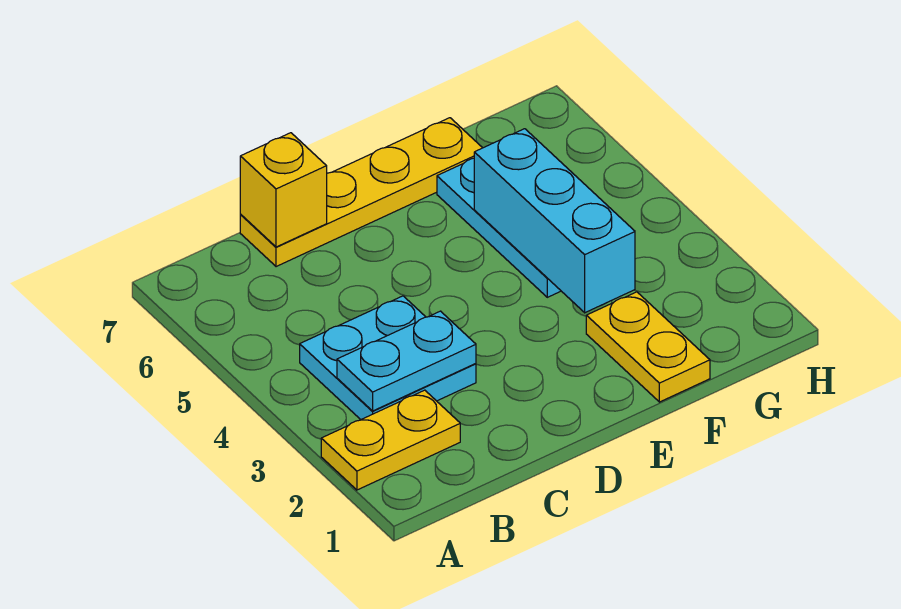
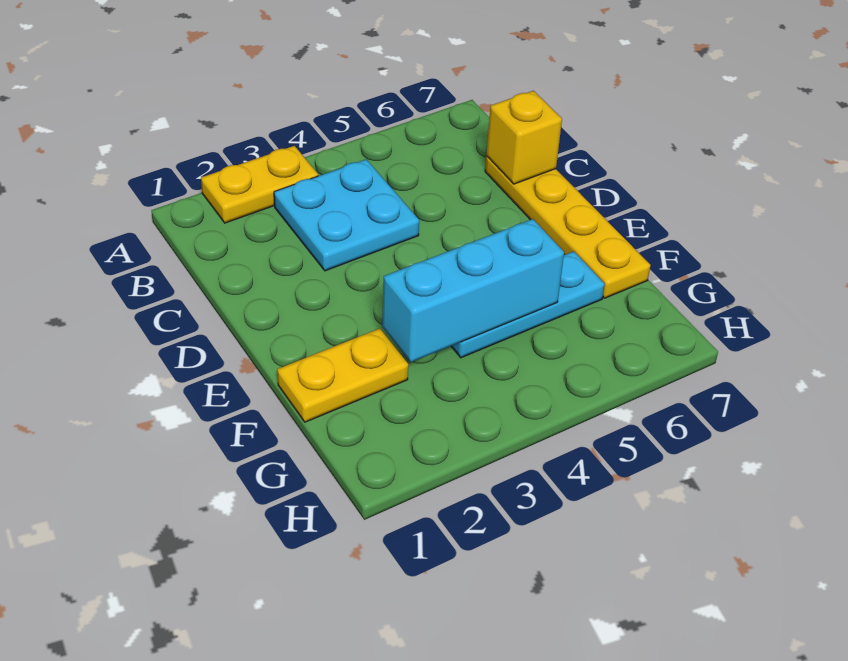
yellow plate A2:B2 level 1 -> yellow plate A2:A3 level 1
cyan plate B3:C3 level 2 -> none

